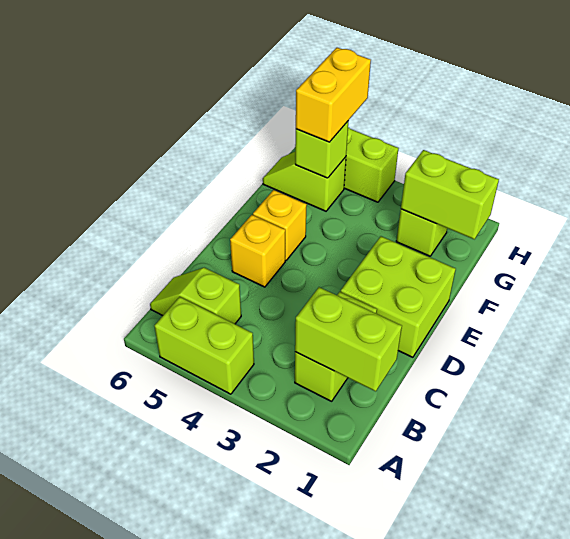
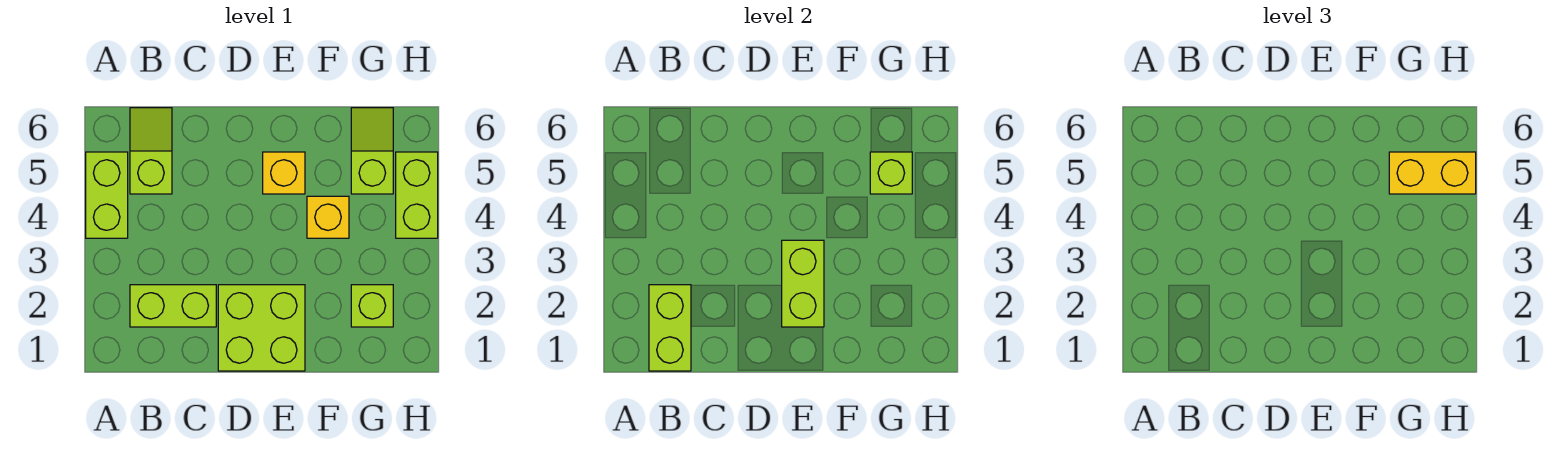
yellow brick D5 level 1 -> yellow brick F4 level 1
lime brick G1:G2 level 2 -> lime brick E2:E3 level 2

